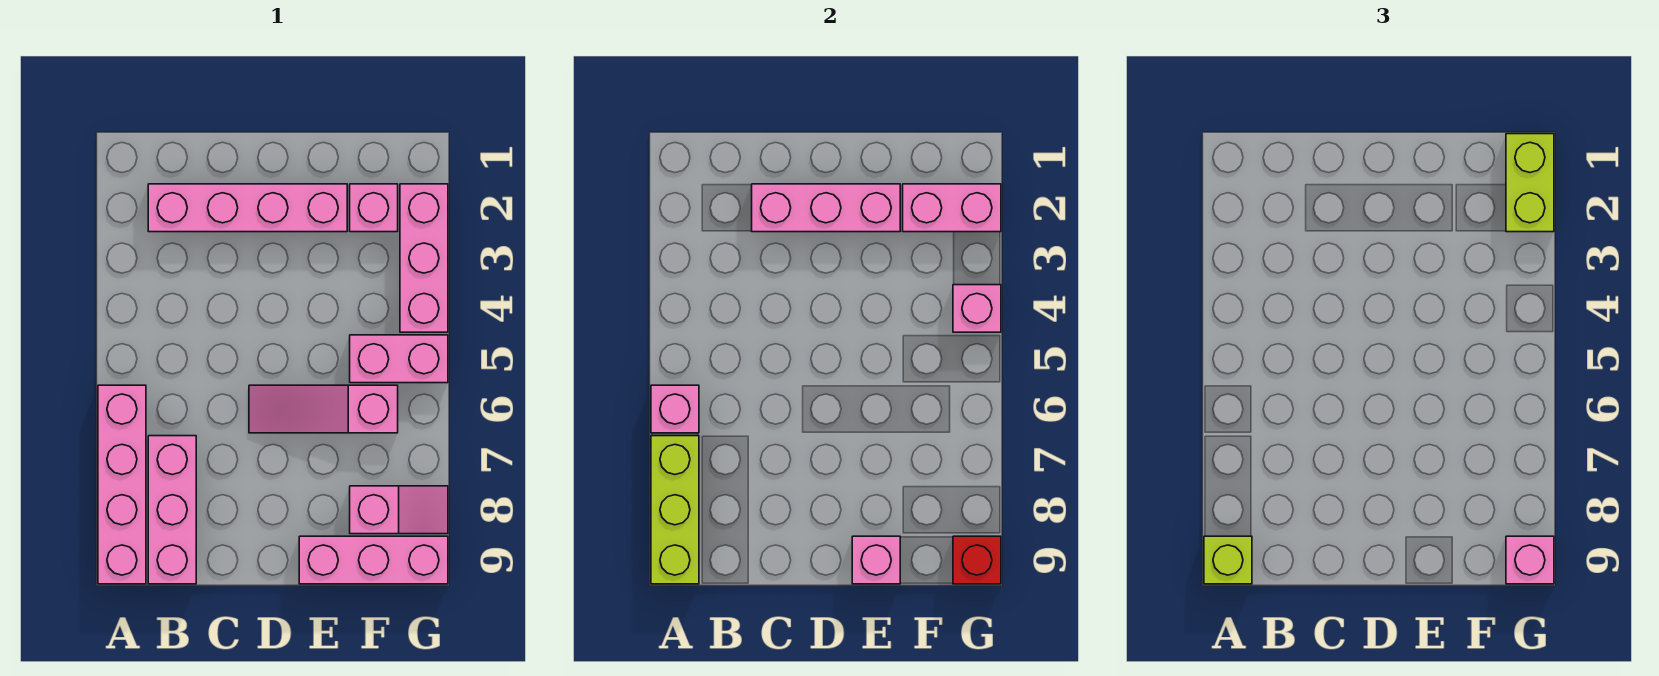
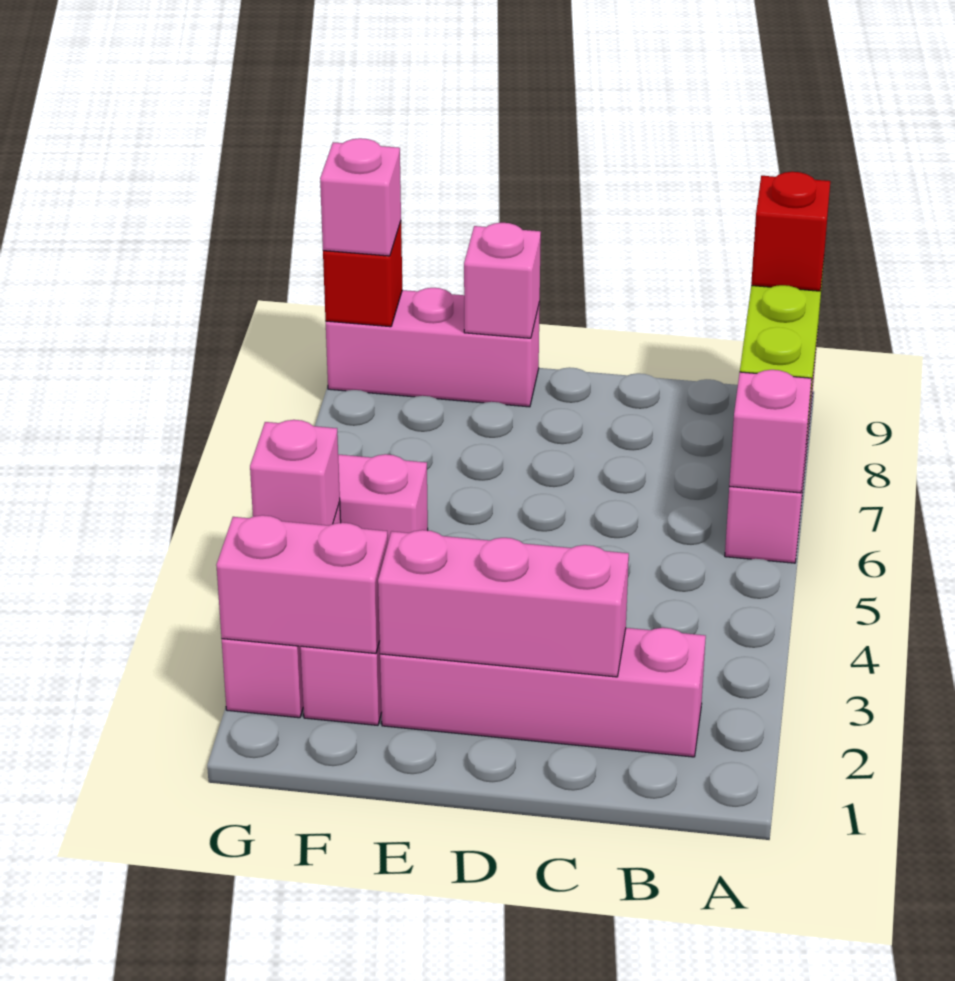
lime brick A9 level 3 -> red brick A9 level 3
pink brick B7:B9 level 1 -> none
pink slope D6:F6 level 1 top F -> none
pink slope F8:G8 level 1 top F -> none
lime brick G1:G2 level 3 -> none

